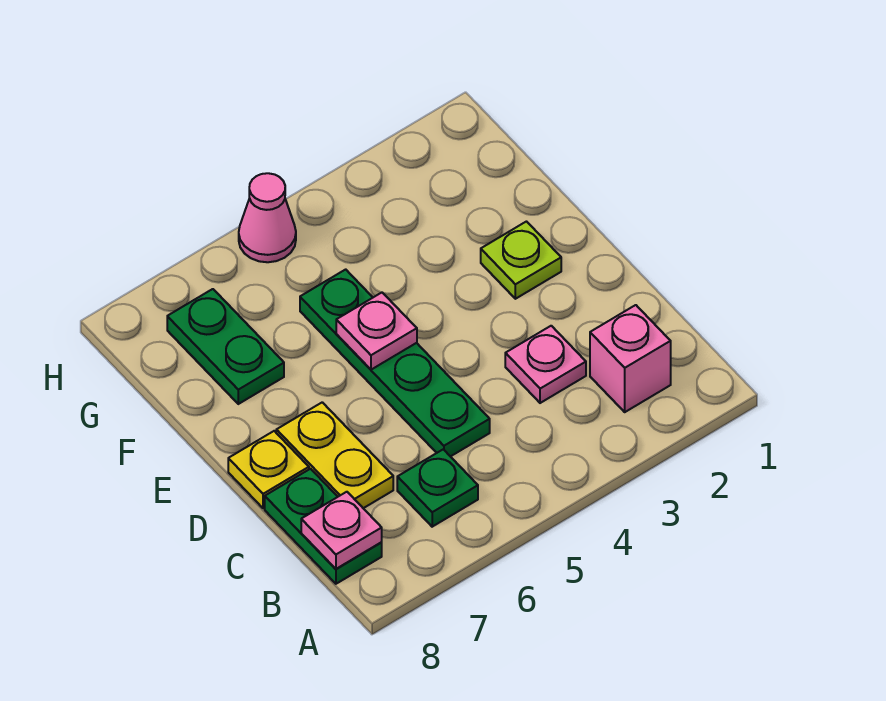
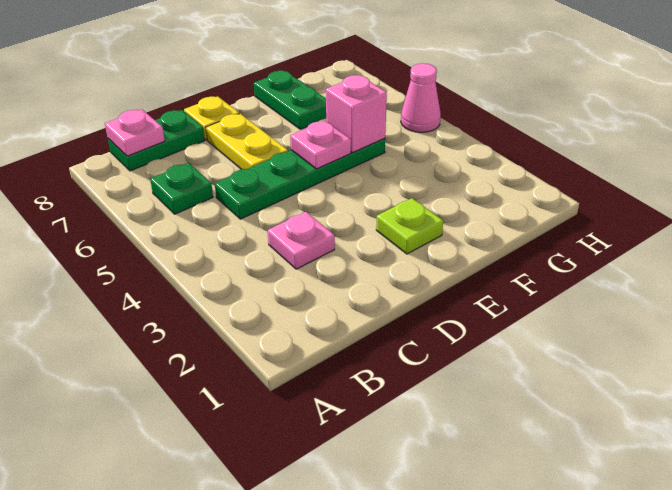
pink brick B2 level 1 -> pink brick F5 level 2
yellow plate C7:D7 level 1 -> yellow plate D6:D7 level 1
green plate F7:G7 level 1 -> green plate F7:F8 level 1

